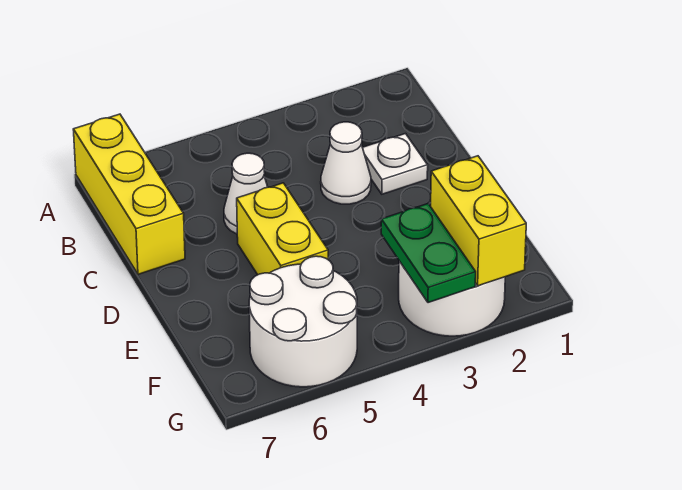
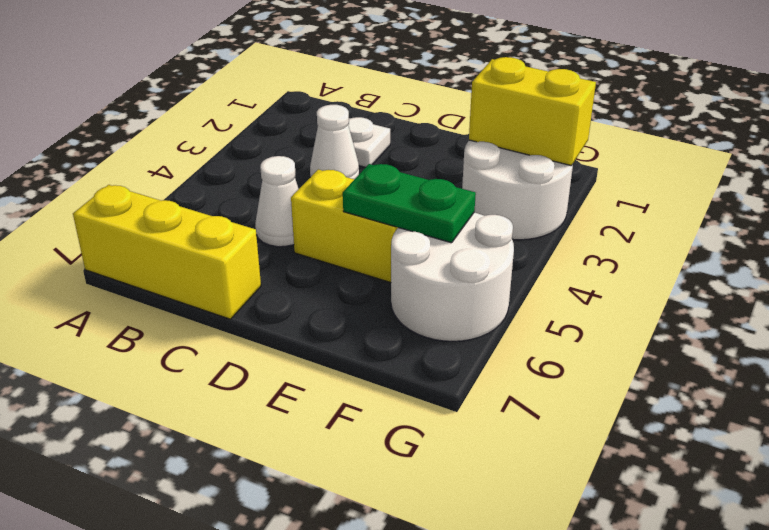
green plate F3:G3 level 2 -> green plate E5:F5 level 2

